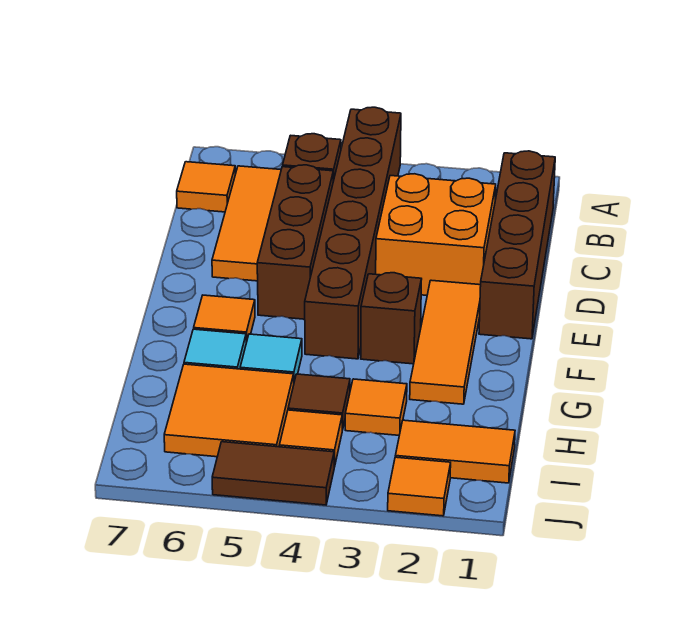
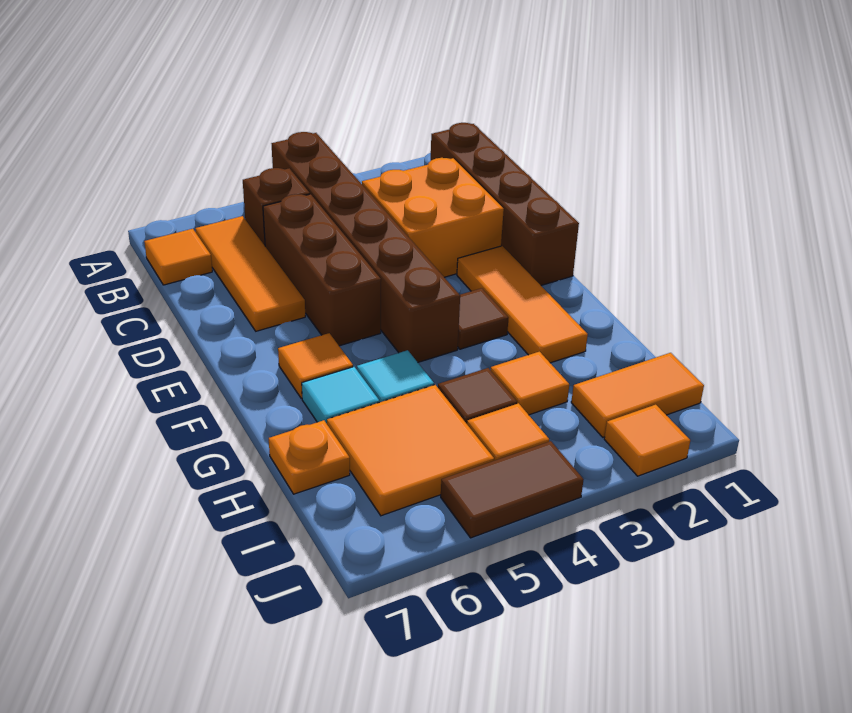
brown brick F3 level 1 -> brown tile F3 level 1
none -> orange plate H7 level 1

